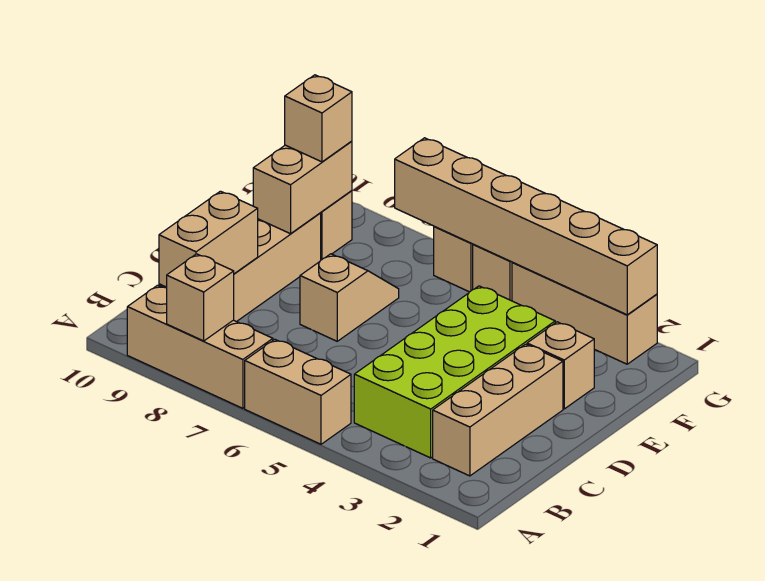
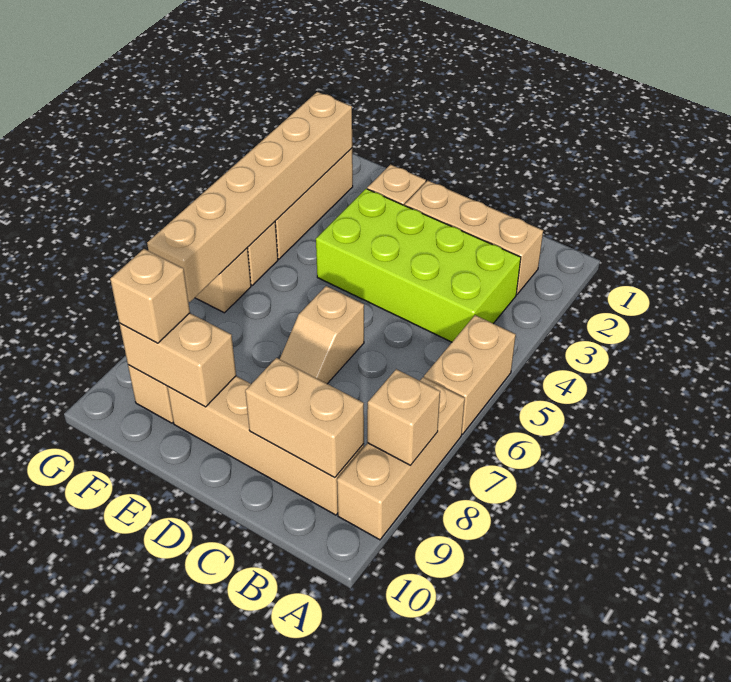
tan slope D7:E7 level 1 top D -> tan slope D6:D7 level 1 top 6

